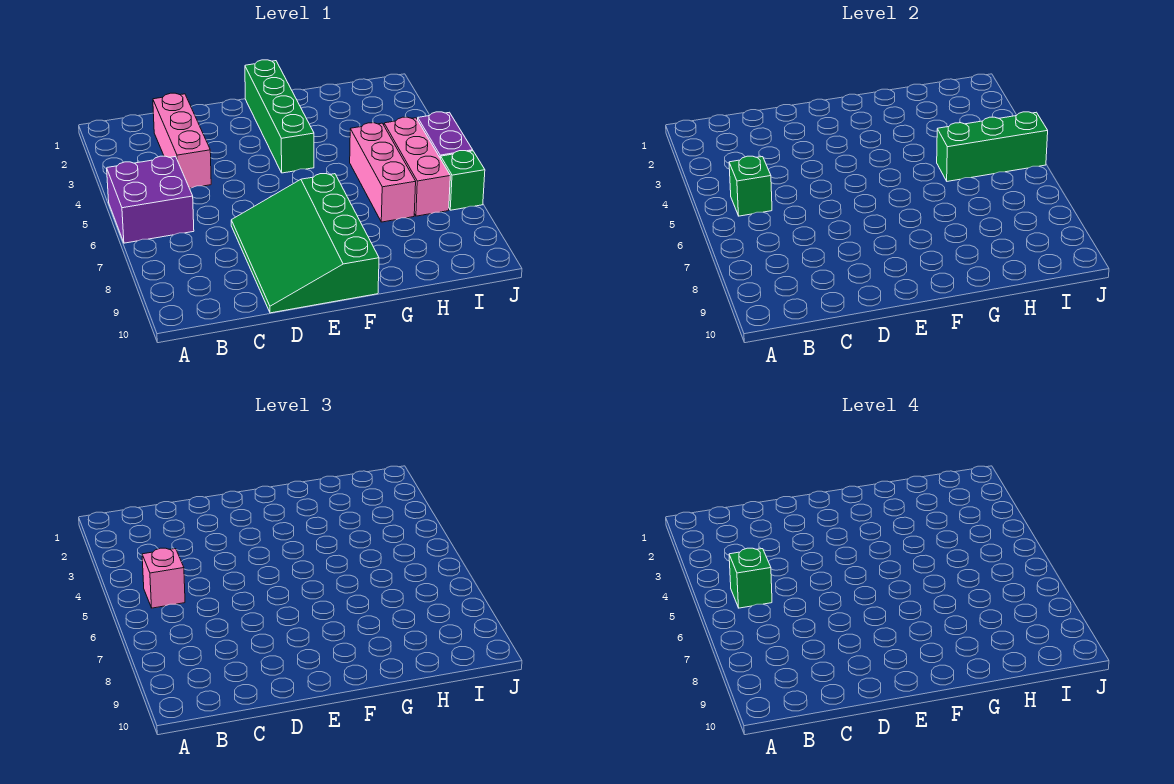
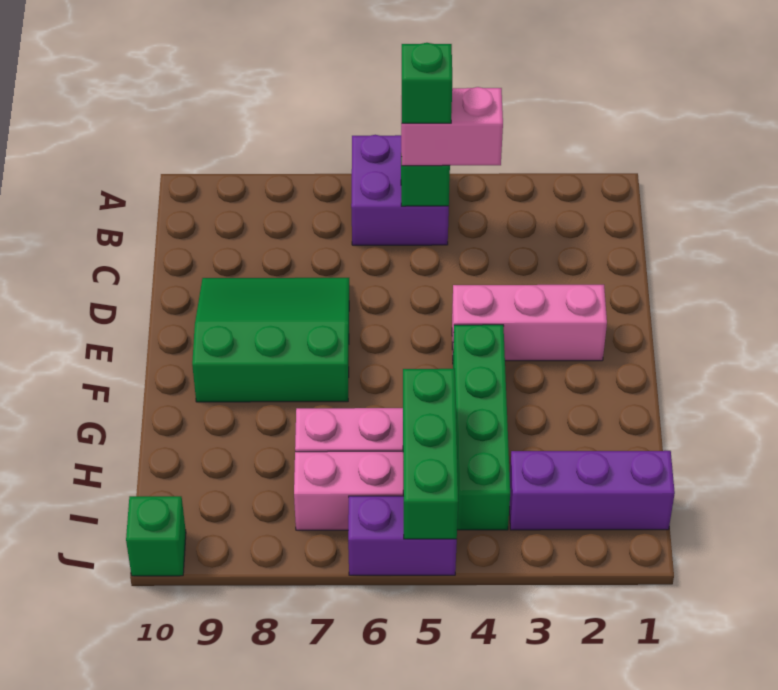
pink brick B5 level 3 -> pink brick B4:B5 level 3
pink brick C2:C4 level 1 -> pink brick E2:E4 level 1
green slope D7:F10 level 1 top F -> green slope D7:F9 level 1 top F
green brick F1:F4 level 1 -> green brick F4:I4 level 1
none -> purple brick I1:I3 level 1
green brick J7 level 1 -> green brick J10 level 1

